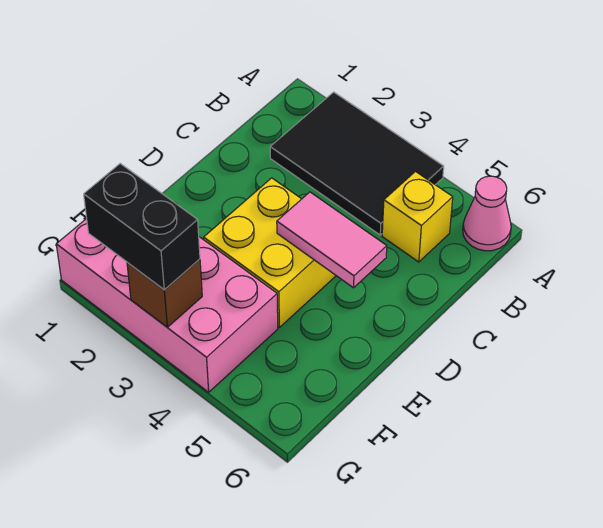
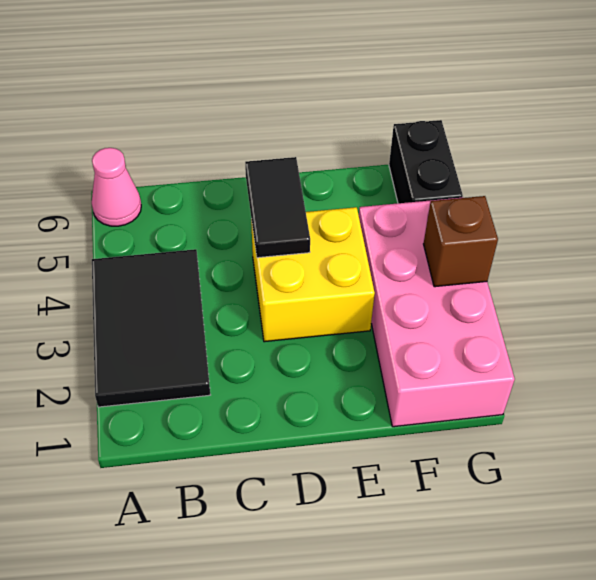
yellow brick B5 level 1 -> none
pink tile D4:D5 level 2 -> black tile D4:D5 level 2
black brick G2:G3 level 3 -> black brick G5:G6 level 1

